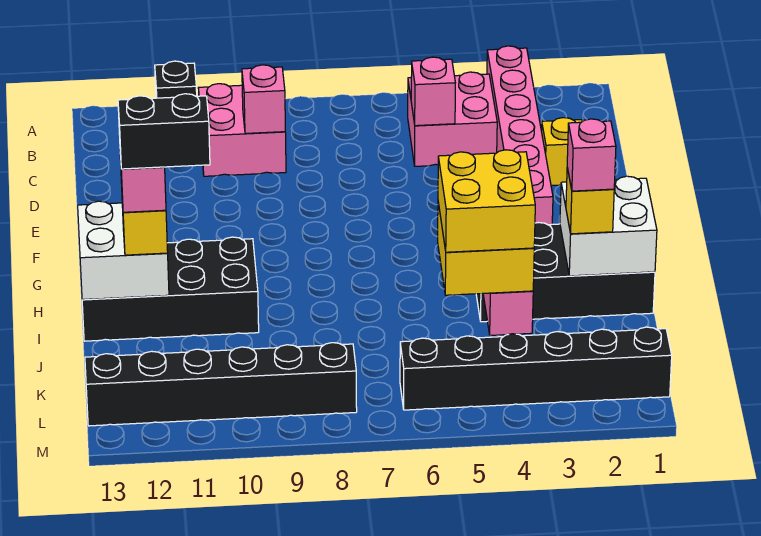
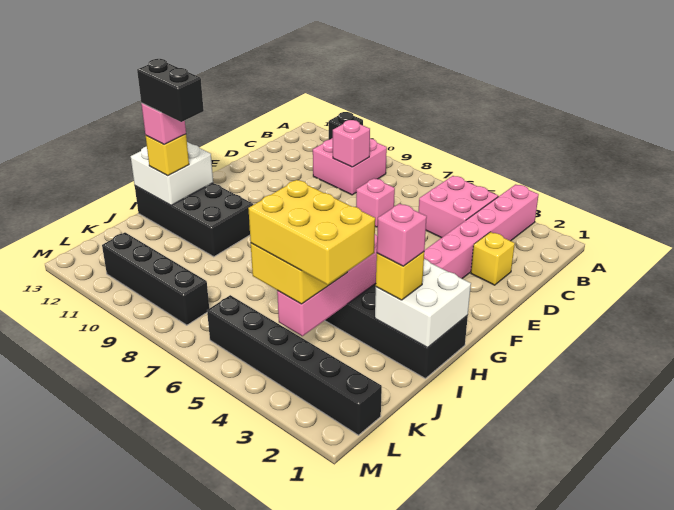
pink brick C5 level 2 -> pink brick D7 level 1
yellow brick J4:K5 level 4 -> yellow brick J3:K5 level 4
black brick L8:L13 level 1 -> black brick L8:L11 level 1

